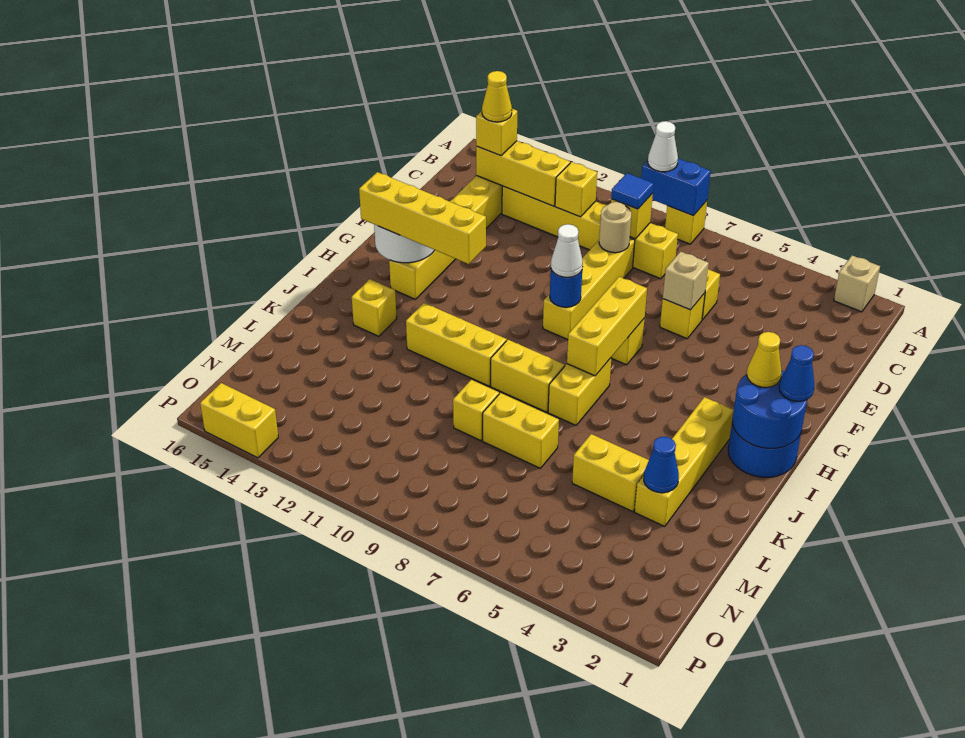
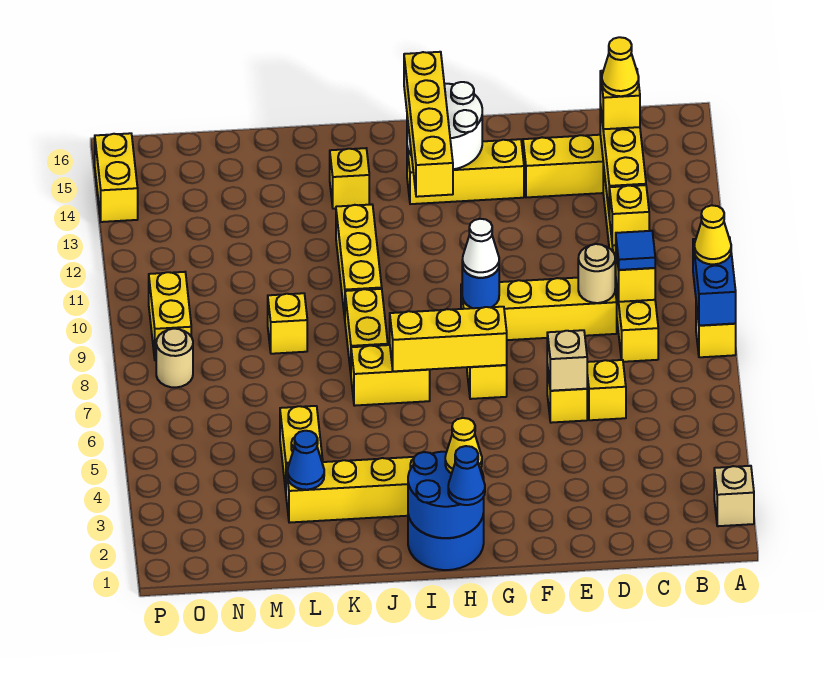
white cone A9 level 3 -> yellow cone A9 level 3
yellow brick L7:L8 level 1 -> yellow brick O9:O10 level 1
none -> tan round brick O8 level 1

